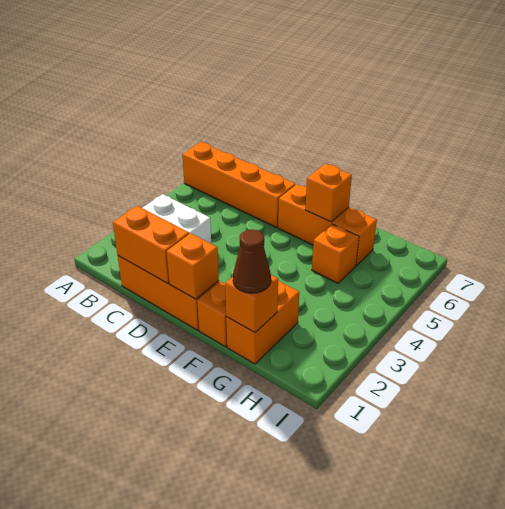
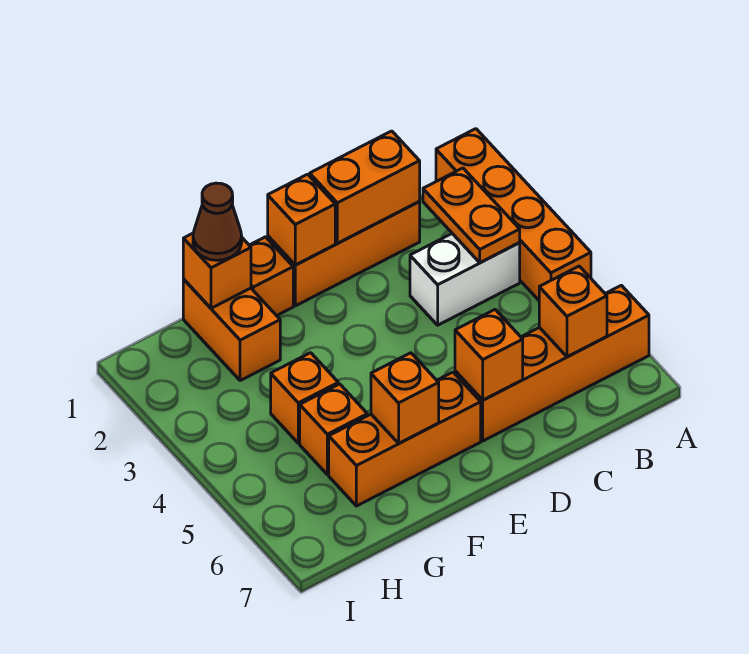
none -> orange brick A1:A4 level 1
none -> orange plate B2:B3 level 2
none -> orange brick B6 level 2
none -> orange brick D6 level 2
none -> orange brick G4 level 1

